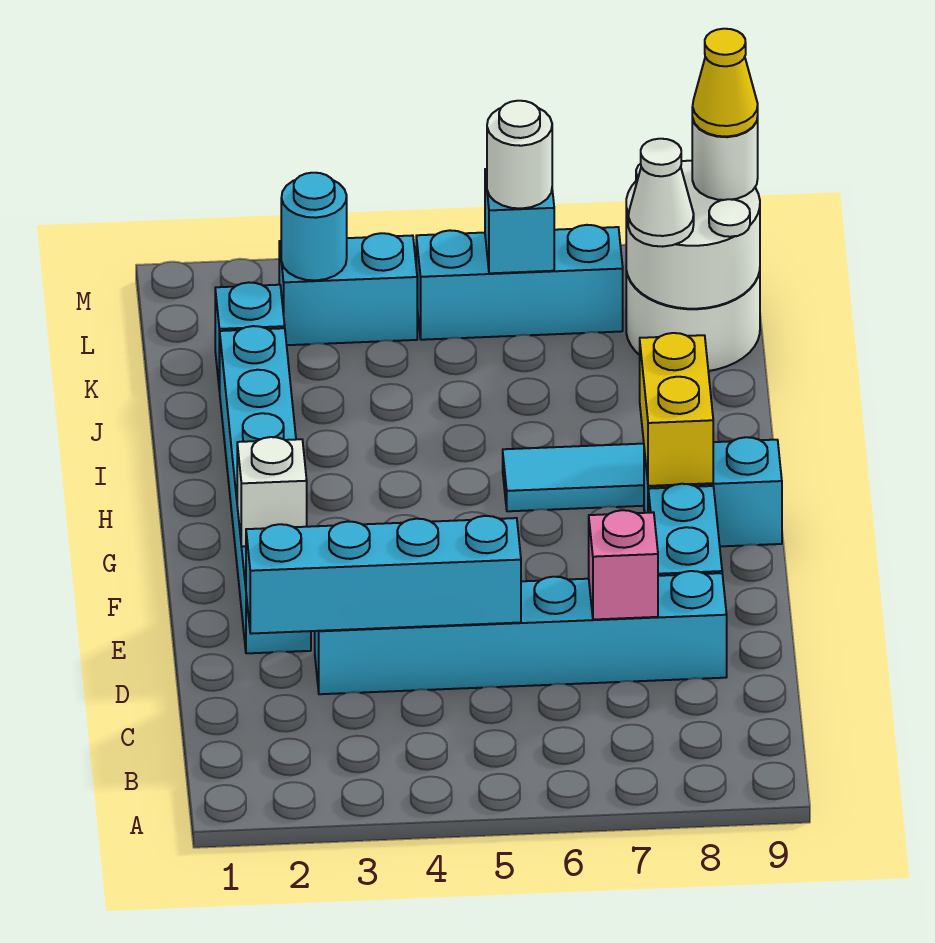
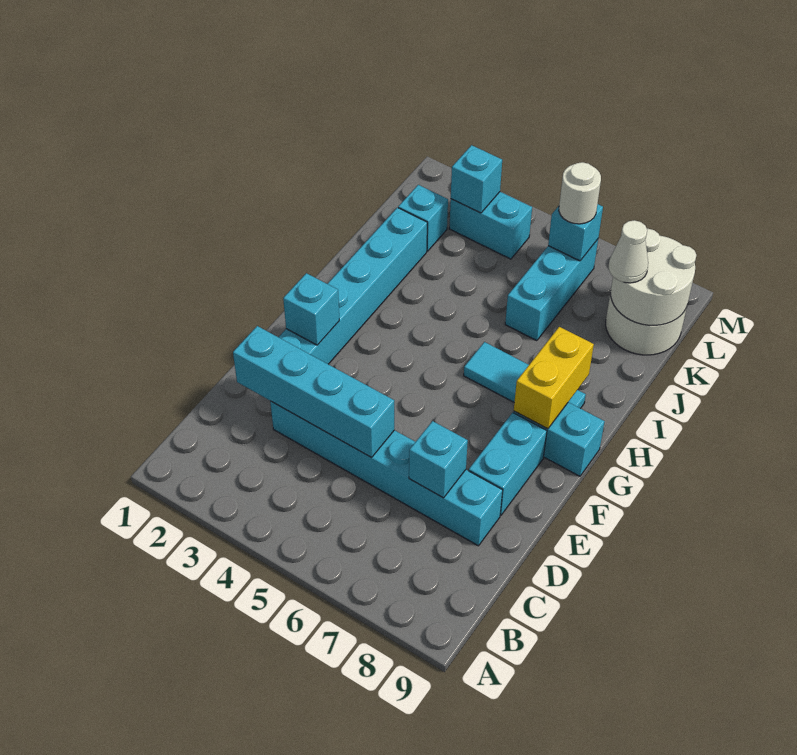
pink brick D7 level 2 -> cyan brick D7 level 2
white brick F2 level 2 -> cyan brick F2 level 2
cyan round brick L3 level 2 -> cyan brick L3 level 2
cyan brick L5:L7 level 1 -> cyan brick J6:L6 level 1
white round brick L9 level 3 -> none
yellow cone L9 level 4 -> none

